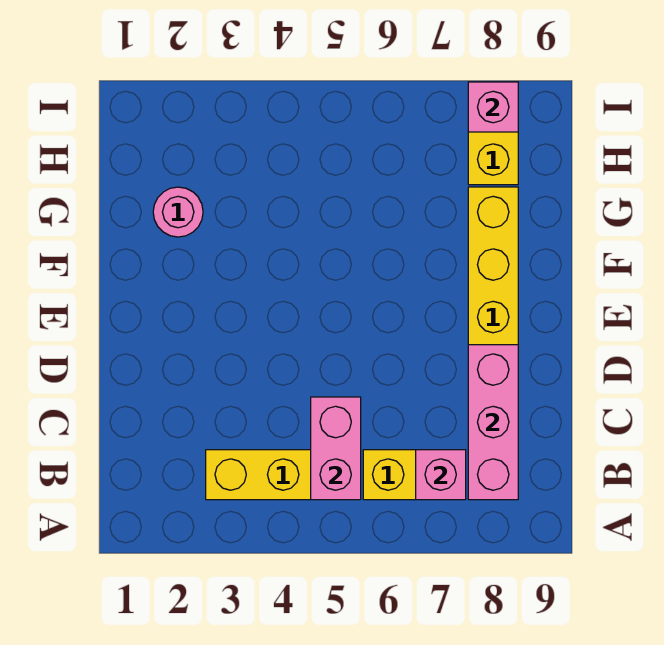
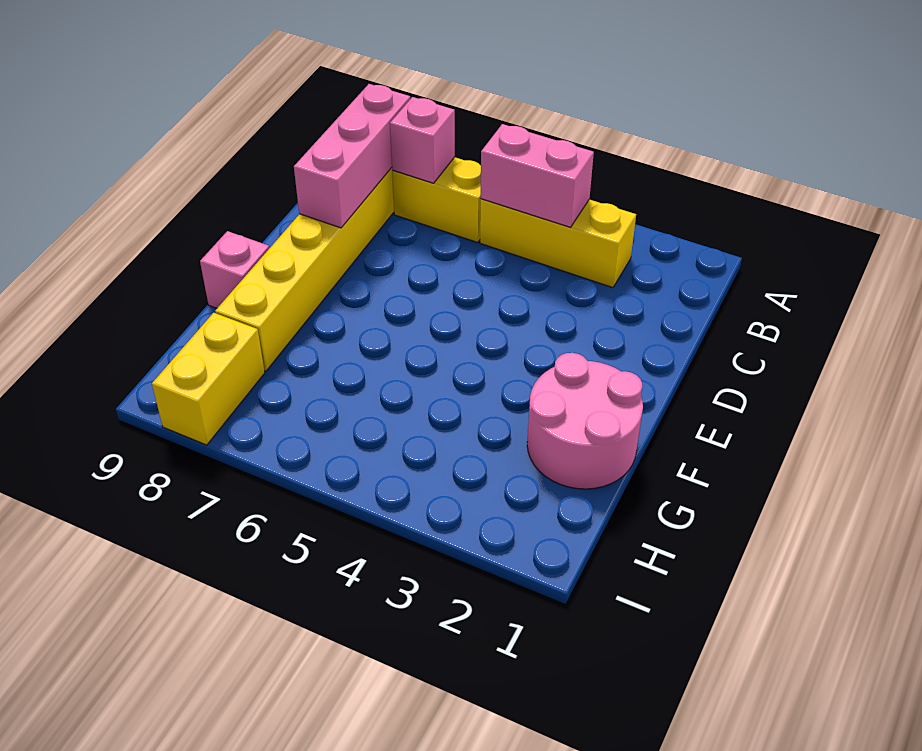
pink brick B5:C5 level 2 -> pink brick B4:B5 level 2
pink round brick G2 level 1 -> pink round brick F1:G2 level 1
pink brick I8 level 2 -> pink brick F9 level 1

